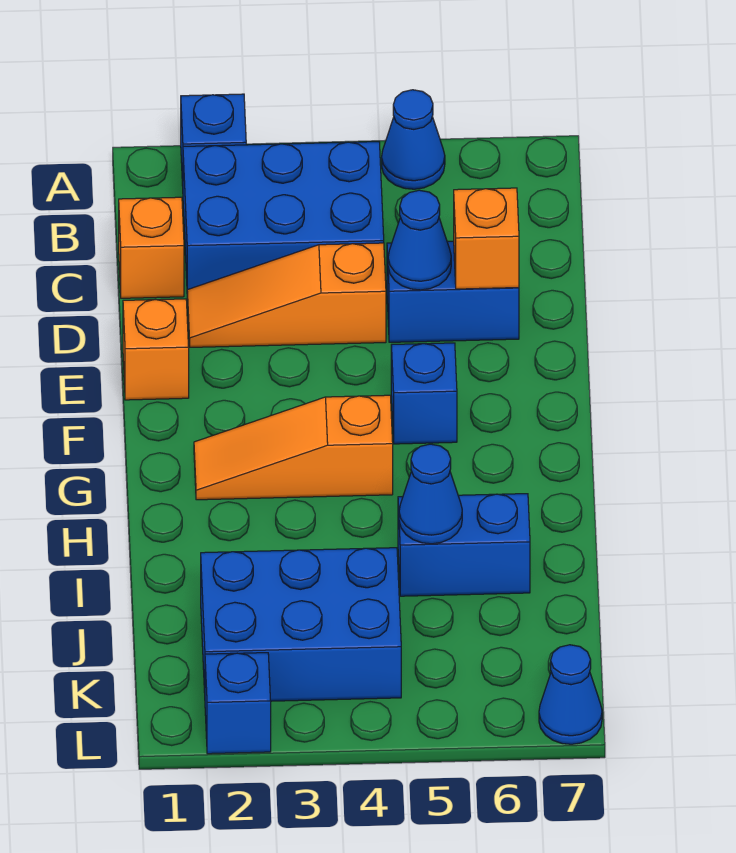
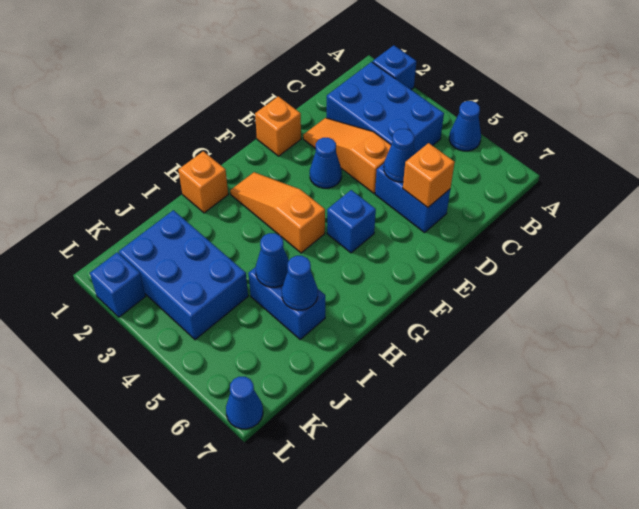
orange brick C1 level 1 -> orange brick H1 level 1
none -> blue cone E3 level 1
none -> blue cone I6 level 2

